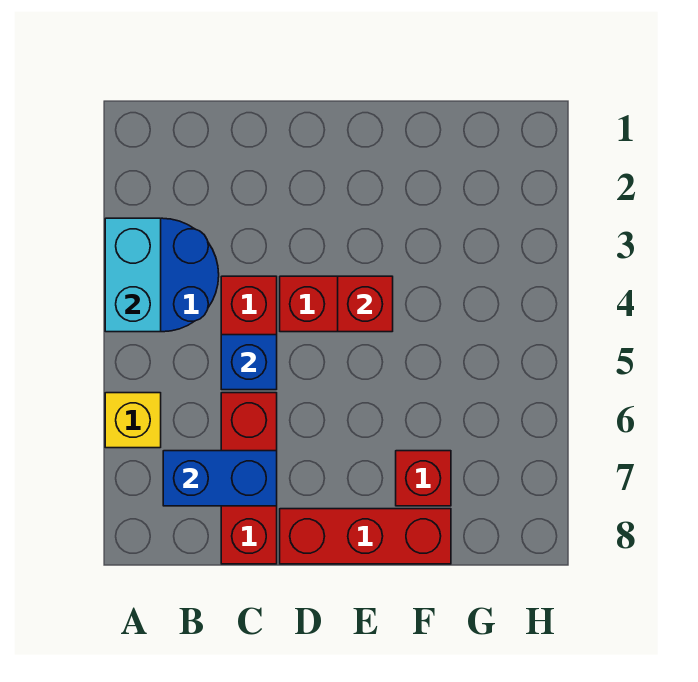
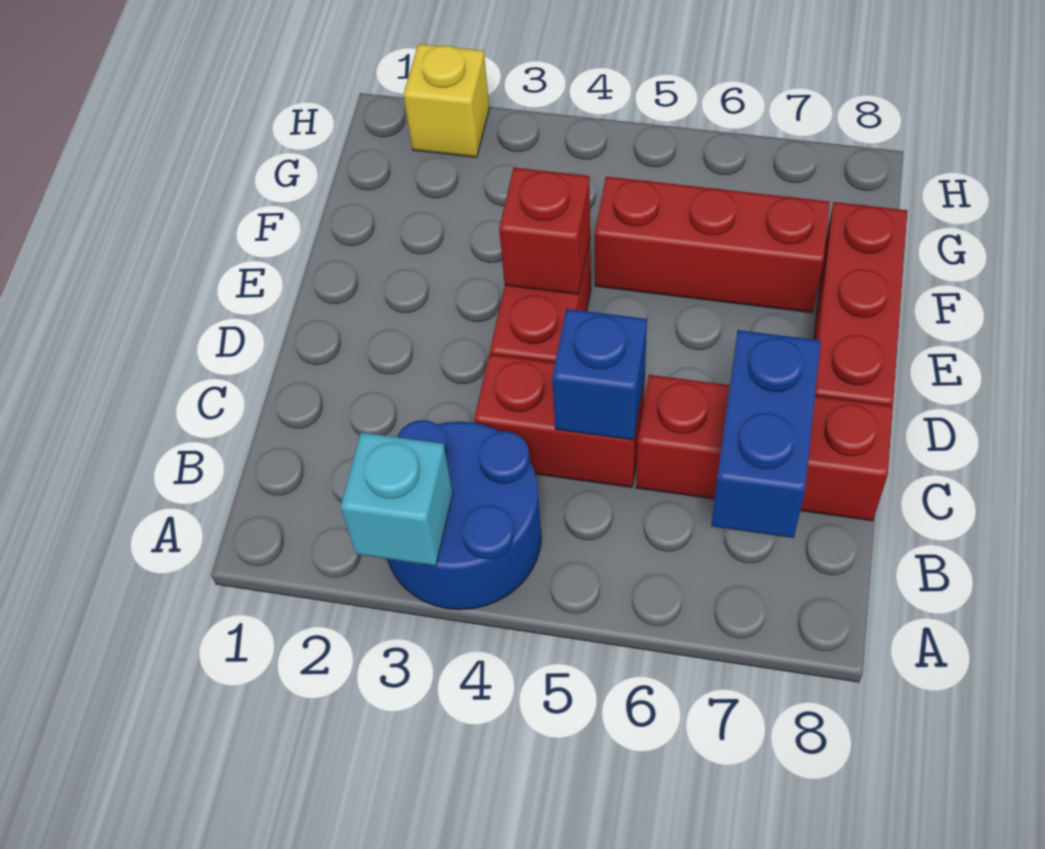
cyan brick A3:A4 level 2 -> cyan brick A3 level 2
yellow brick A6 level 1 -> yellow brick H2 level 1
red brick F7 level 1 -> red brick F5:F7 level 1

